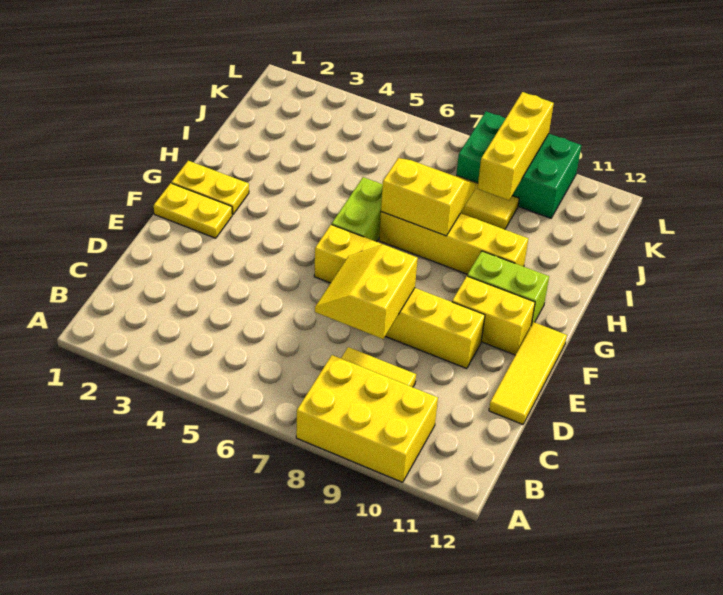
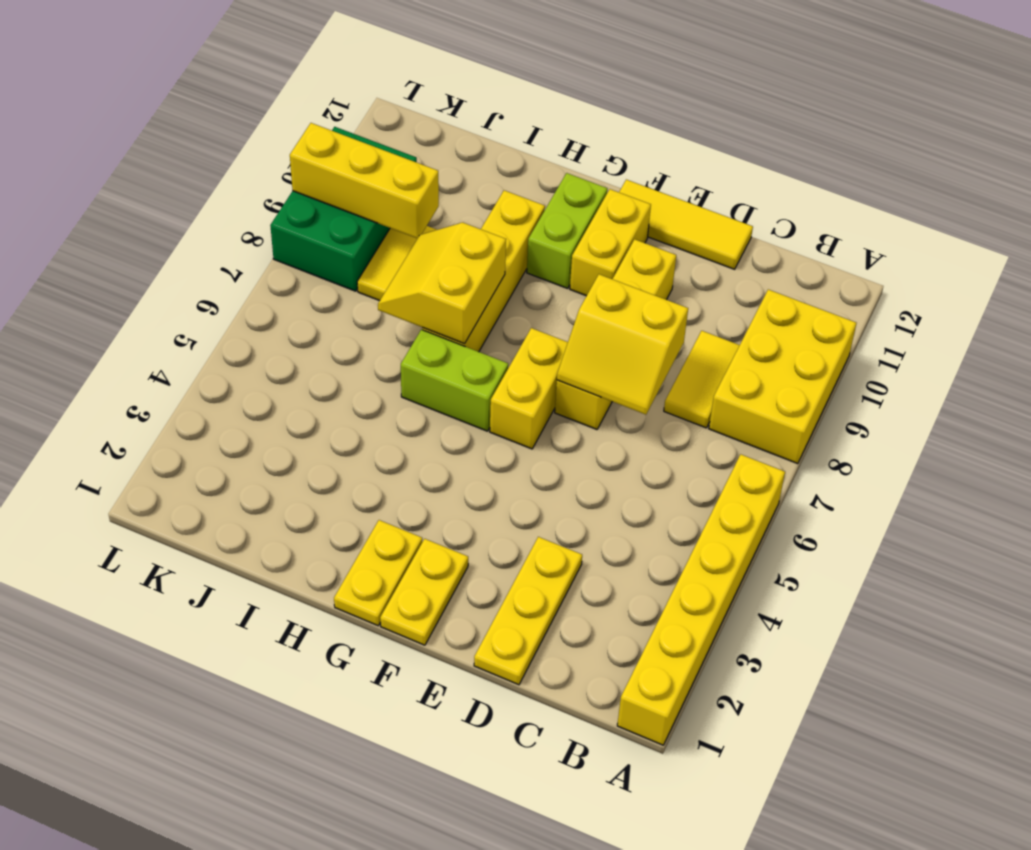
none -> yellow brick A1:A6 level 1
none -> yellow plate D1:D3 level 1

